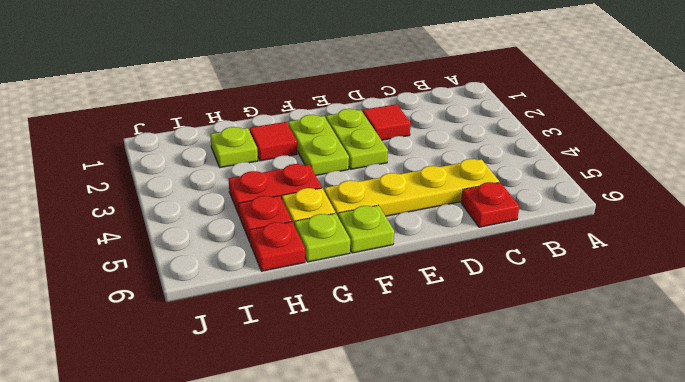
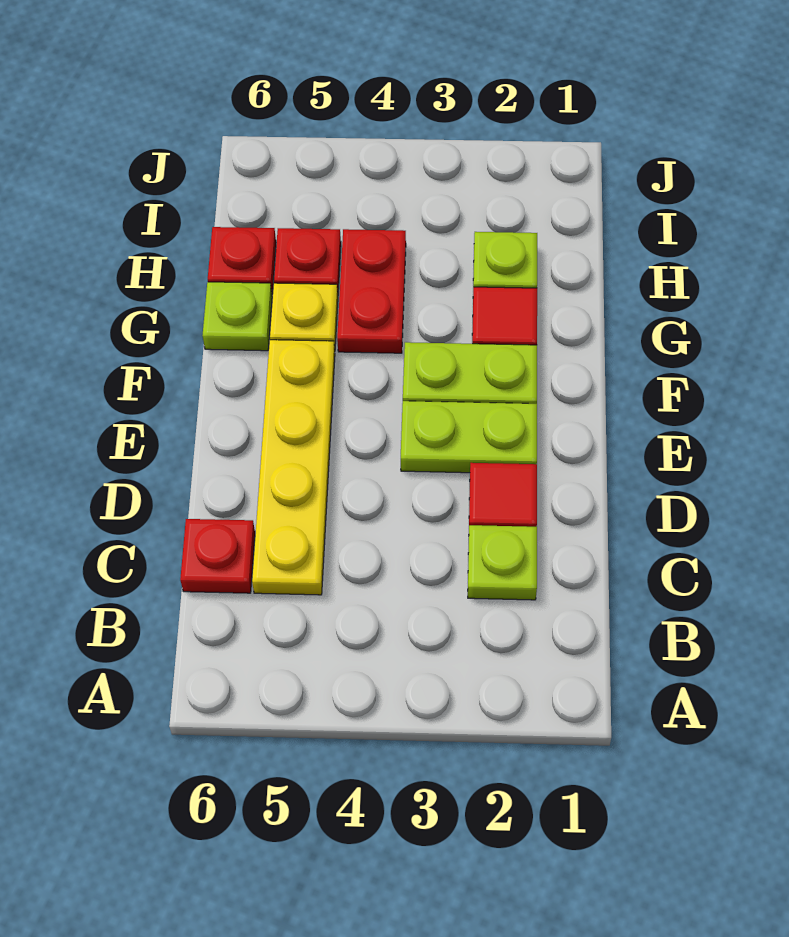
lime plate F6 level 1 -> lime plate C2 level 1

